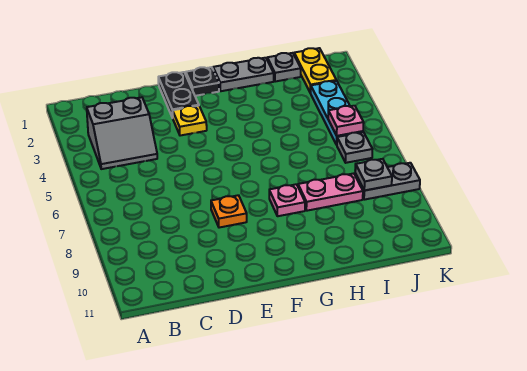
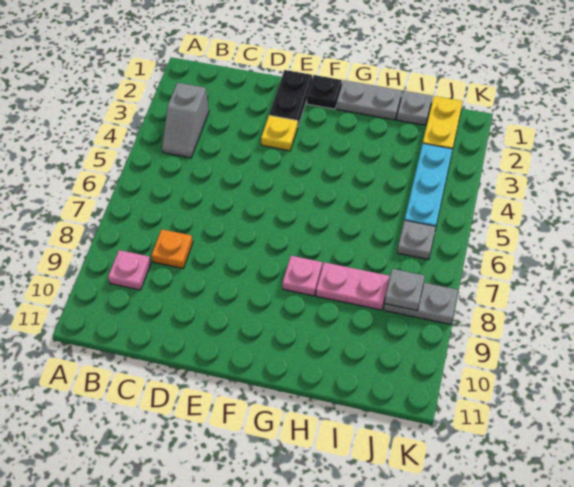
grey slope B3:C4 level 1 top 3 -> grey slope B3:B4 level 1 top 3
orange plate E8 level 1 -> orange plate C8 level 1
pink plate J5 level 2 -> pink plate B9 level 1

